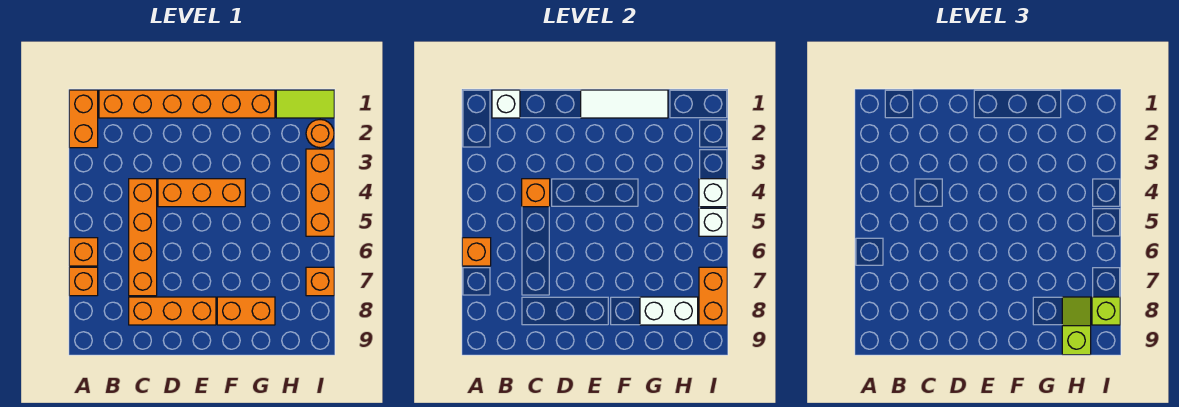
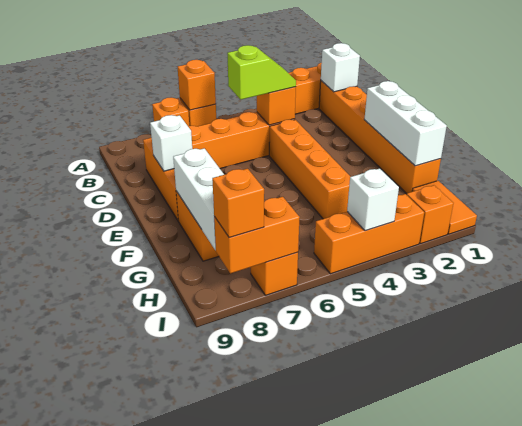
orange brick D4:F4 level 1 -> orange brick D4:G4 level 1
white tile E1:G1 level 2 -> white brick E1:G1 level 2
white brick G8:H8 level 2 -> white brick F8:H8 level 2
lime tile H1:I1 level 1 -> orange tile H1:I1 level 1
lime slope H8:H9 level 3 top 9 -> lime slope C4:C5 level 3 top 5
orange round brick I2 level 1 -> orange brick I2 level 1
white brick I5 level 2 -> white brick D8 level 2
lime brick I8 level 3 -> orange brick I8 level 3

